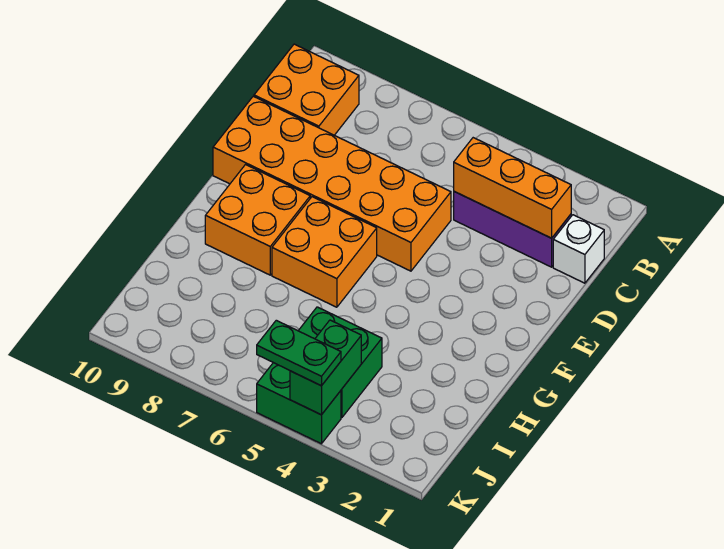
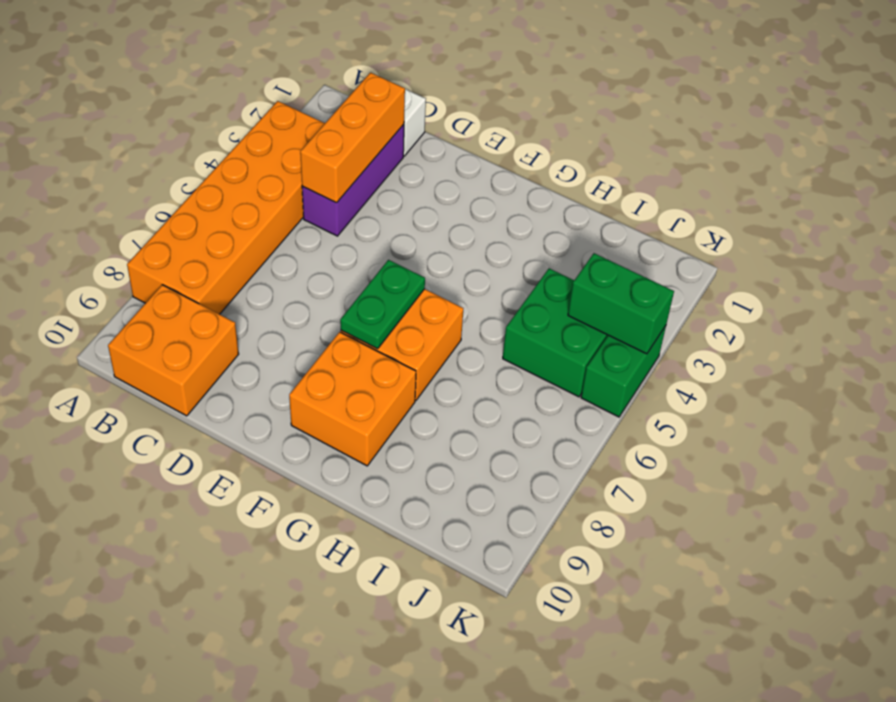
orange brick D5:E10 level 1 -> orange brick A3:B8 level 1
green plate K4:K5 level 3 -> green plate F6:F7 level 2

